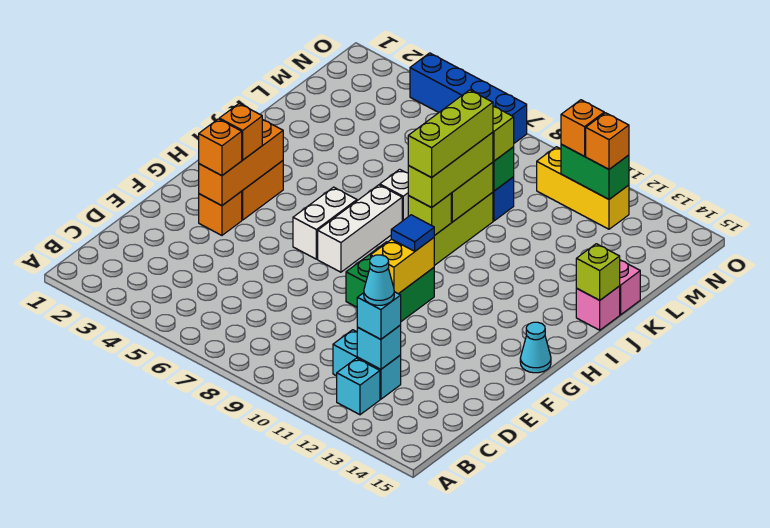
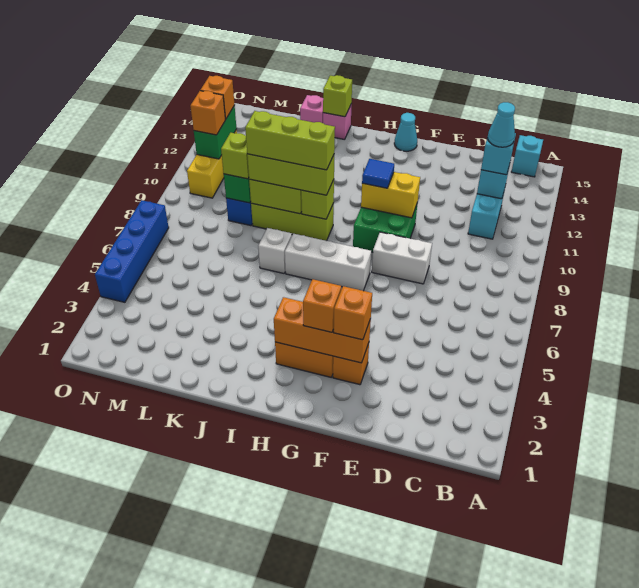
cyan brick B12 level 1 -> cyan brick B15 level 1
white brick G6:H6 level 1 -> white brick E8:F8 level 1

